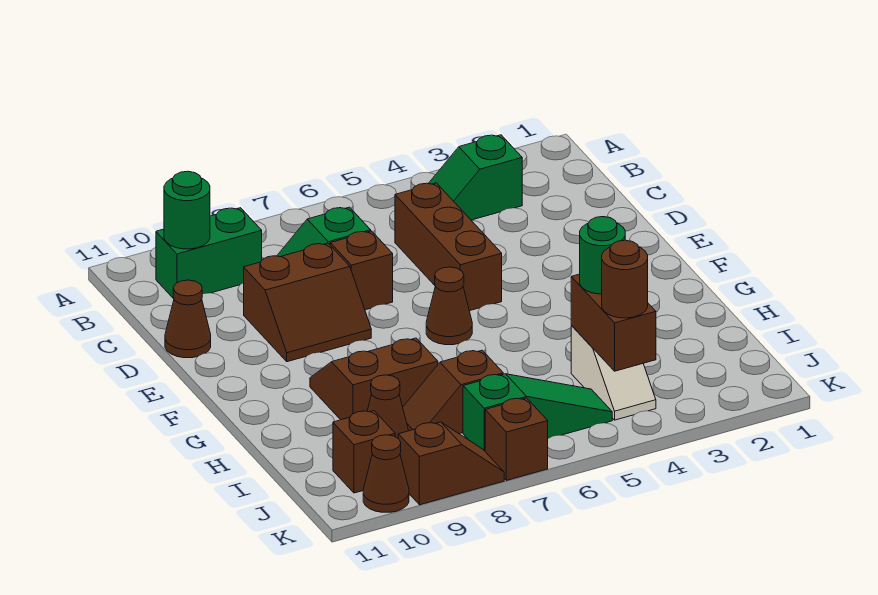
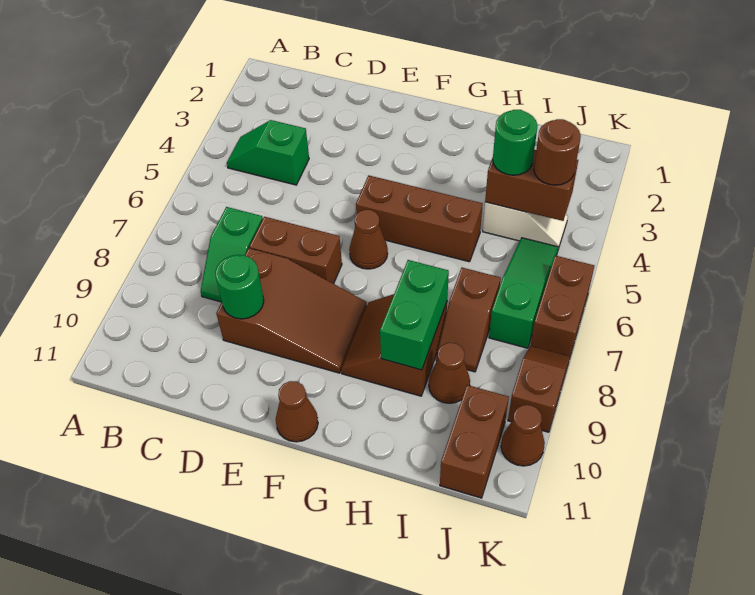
green slope B3:B4 level 1 top 3 -> green slope B4:C4 level 1 top C
green brick B9:B10 level 1 -> green brick H8:H9 level 2
green round brick B10 level 2 -> green round brick D9 level 2
brown brick C5:E5 level 1 -> brown brick F5:H5 level 1
brown brick D7 level 1 -> brown brick D7:E7 level 1
brown slope D8:E9 level 1 top D -> brown slope D8:F9 level 1 top D
brown cone D11 level 1 -> brown cone F11 level 1
brown brick J10 level 1 -> brown brick J10:J11 level 1
brown brick K7 level 1 -> brown brick K6:K7 level 1

